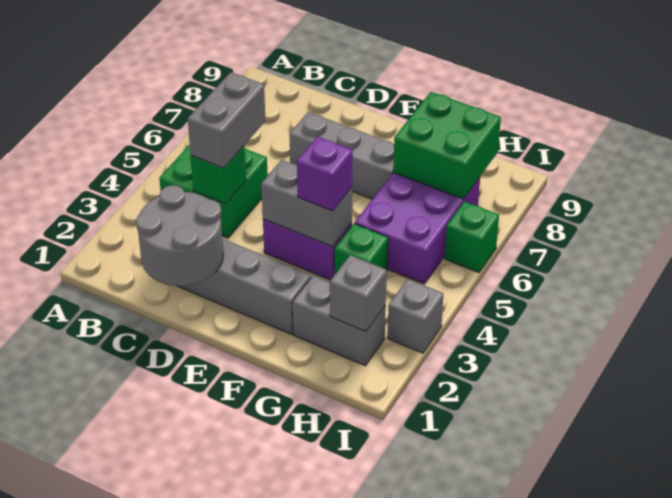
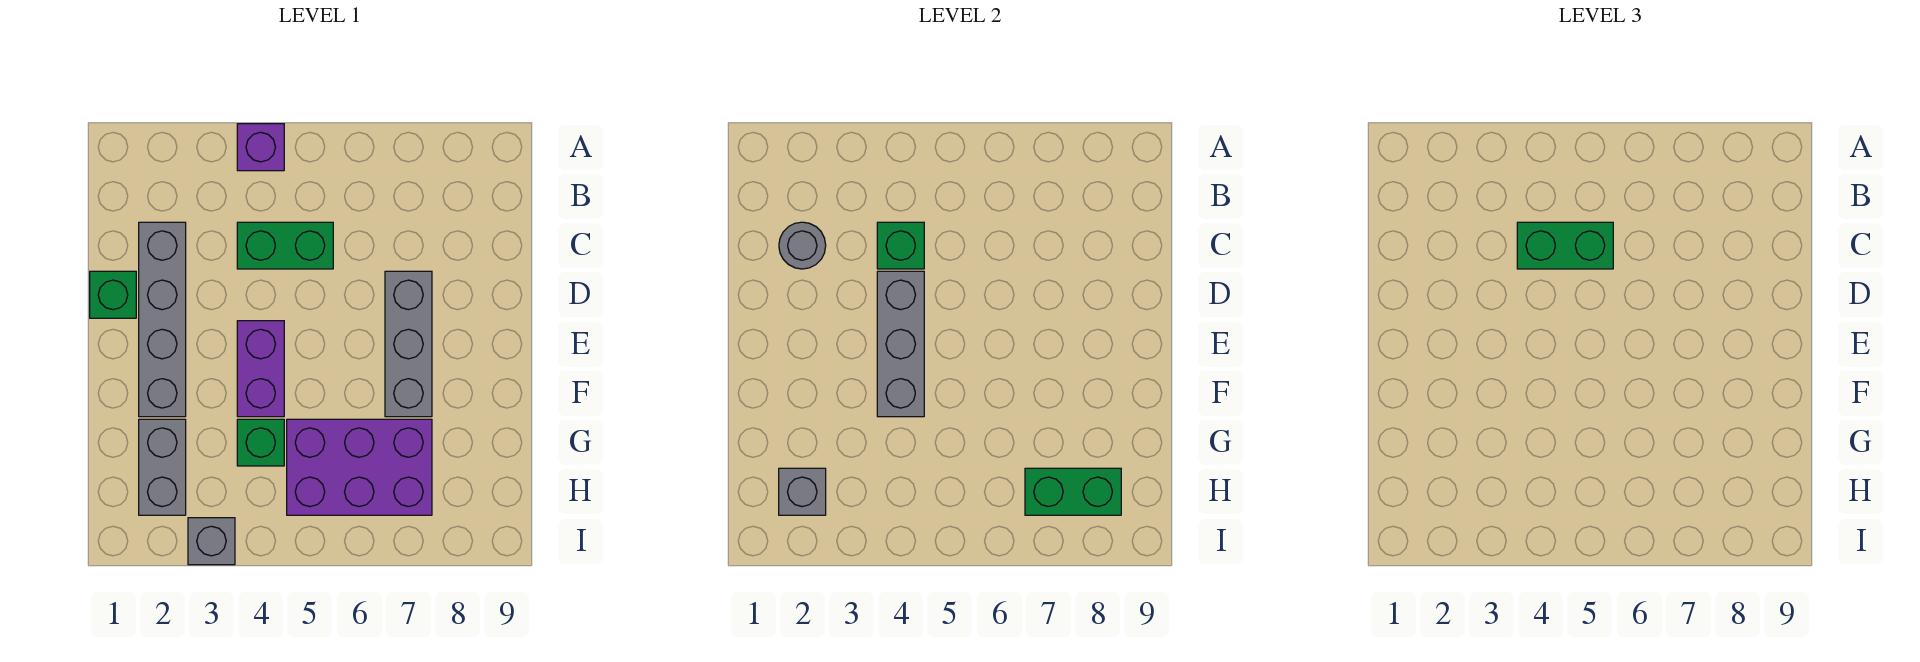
green brick B4:C5 level 1 -> green brick C4:C5 level 1
grey round brick C1:D2 level 2 -> grey round brick C2 level 2
grey brick C4:C5 level 3 -> green brick C4:C5 level 3
grey brick E4:F4 level 2 -> grey brick D4:F4 level 2
purple brick F4 level 3 -> purple brick A4 level 1
green brick G7:H8 level 2 -> green brick H7:H8 level 2
green brick I6 level 1 -> green brick D1 level 1

